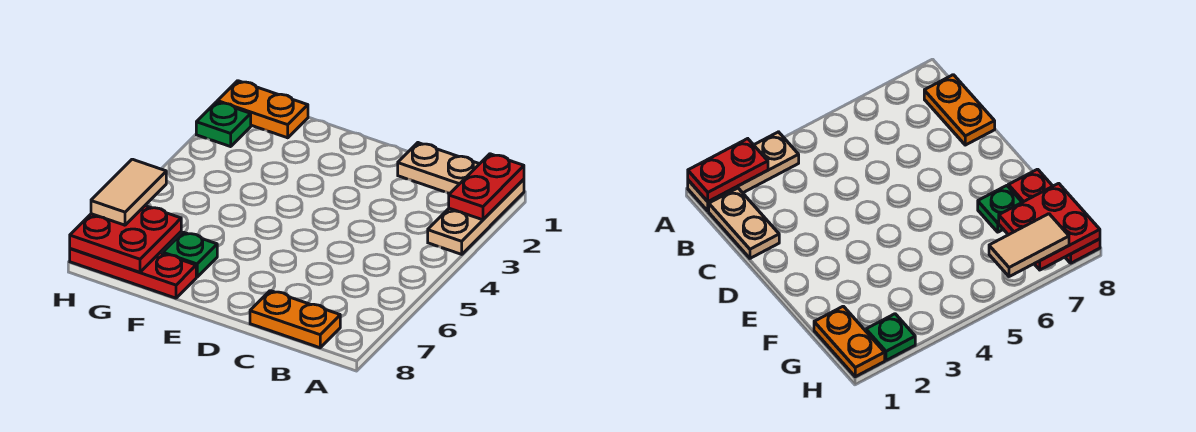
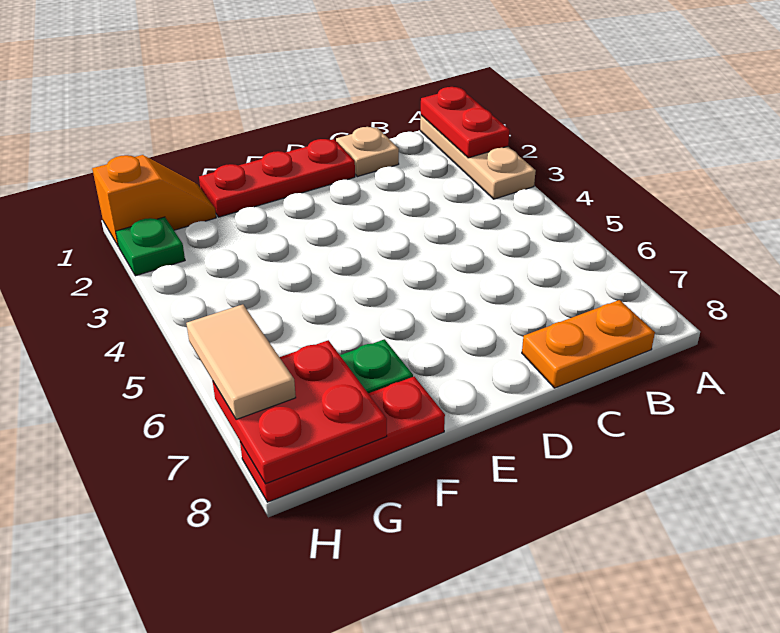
tan plate B1:C1 level 1 -> tan plate C1 level 1
none -> red plate D1:F1 level 1
orange plate G1:H1 level 1 -> orange slope G1:H1 level 1 top H

